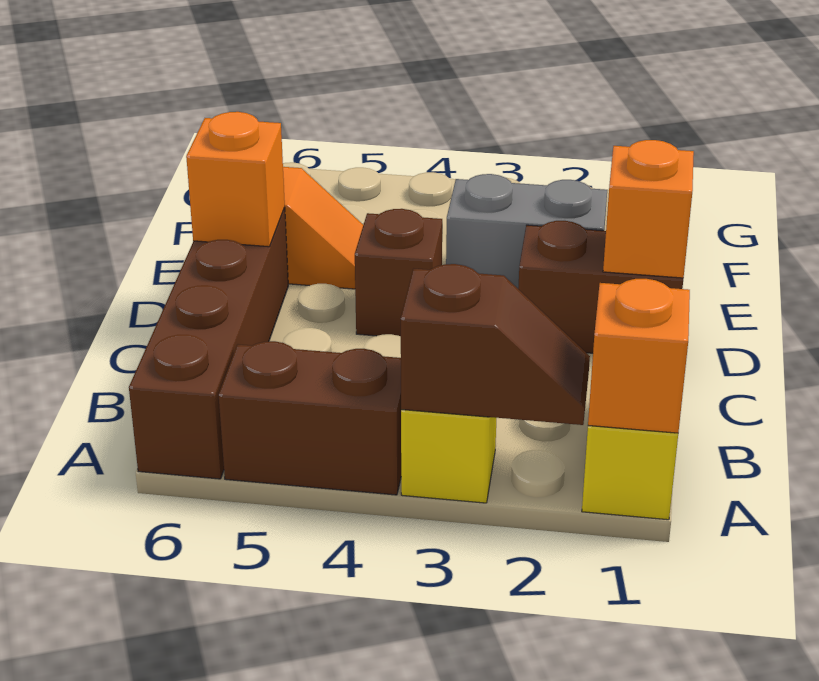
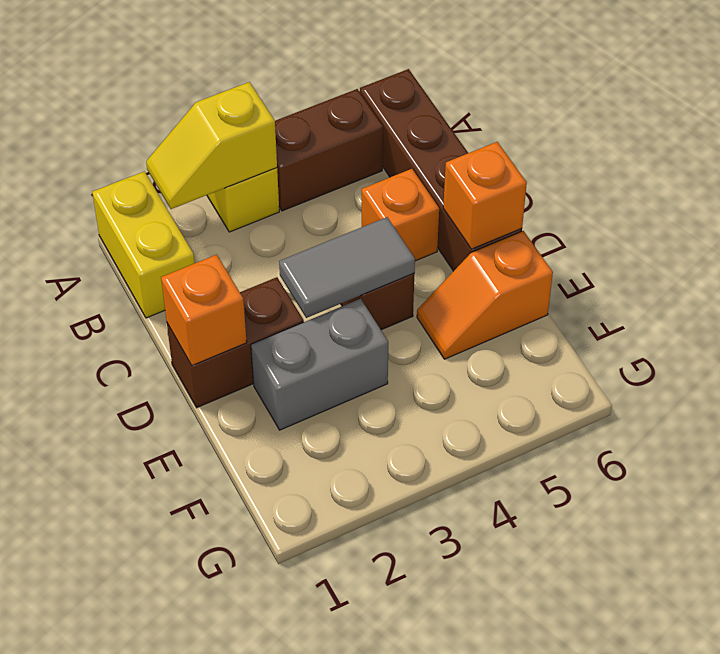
orange brick A1 level 2 -> orange brick C5 level 1
brown slope A2:A3 level 2 top 3 -> yellow slope A2:A3 level 2 top 3
none -> grey tile D3:D4 level 2

